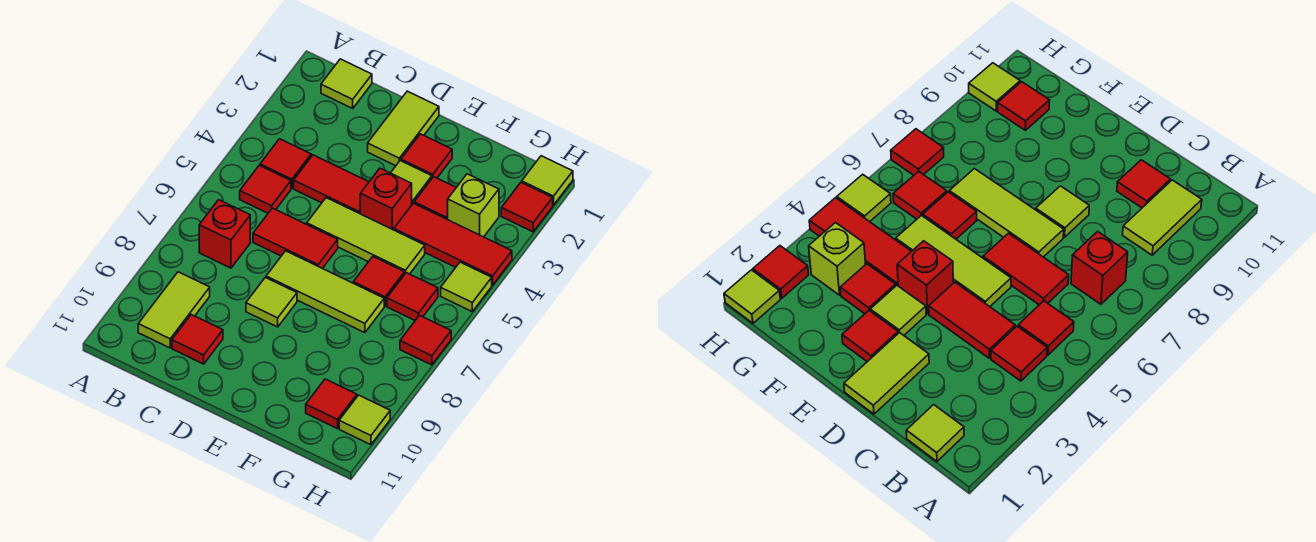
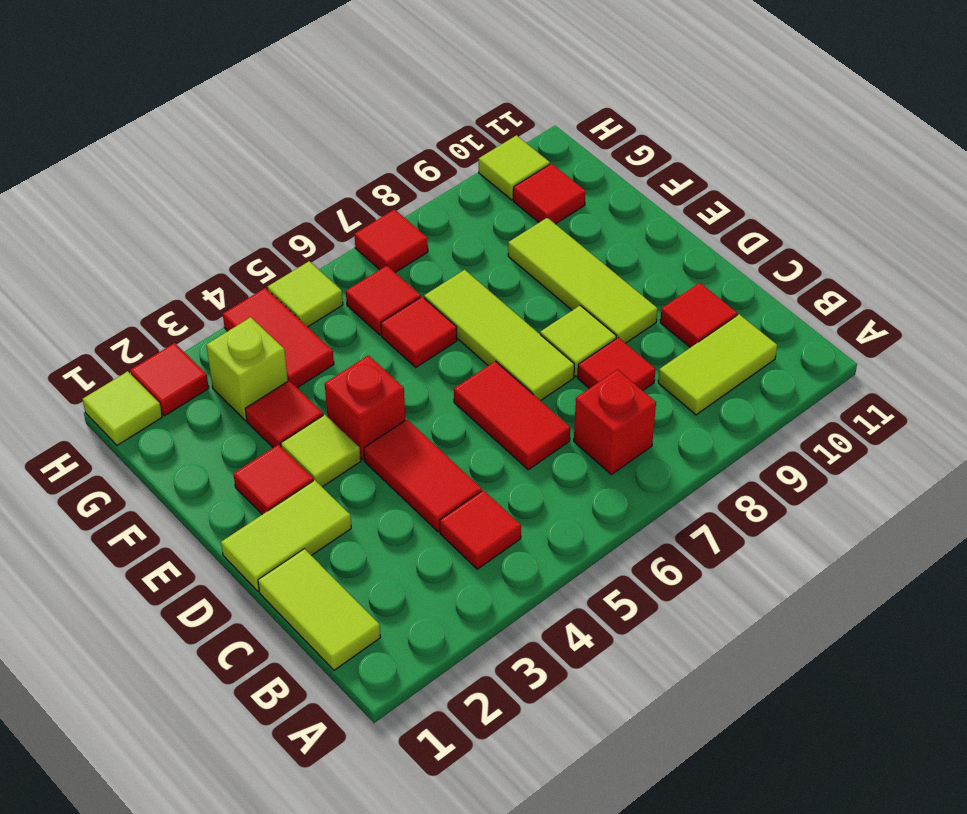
lime tile B1 level 1 -> lime tile B1:C1 level 1
red tile B5 level 1 -> red tile C8 level 1
lime tile D5:F5 level 1 -> lime tile D9:F9 level 1
red tile F4:H4 level 1 -> red tile G4:H4 level 1

